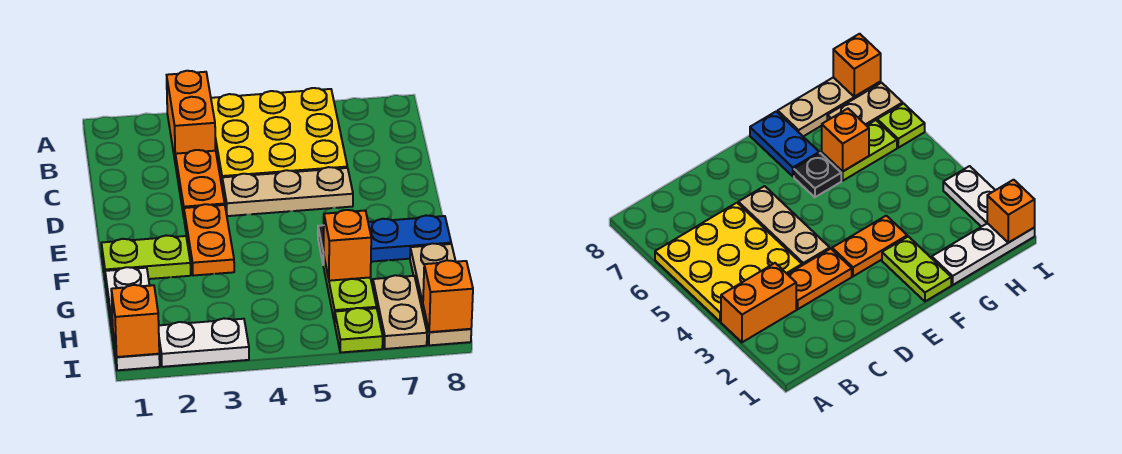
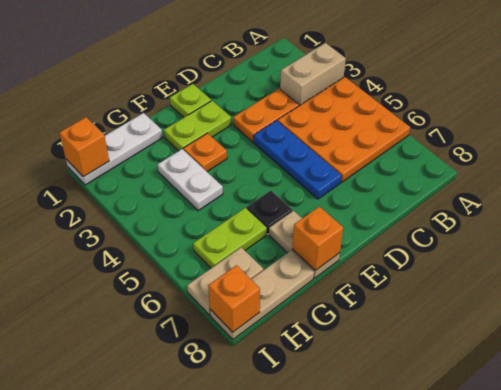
orange brick A3:B3 level 1 -> tan brick A3:B3 level 1
yellow plate A4:C6 level 1 -> orange plate A4:C6 level 1
tan plate D4:D6 level 1 -> blue plate D4:D6 level 1
orange plate E3:F3 level 1 -> orange plate F3 level 1
lime plate F1:F2 level 1 -> lime plate E2:F2 level 1
blue plate F7:F8 level 1 -> tan plate F7:F8 level 1
orange brick G6 level 2 -> orange brick F8 level 2
white plate I2:I3 level 1 -> white plate G3:G4 level 1
lime plate I6 level 1 -> lime plate E1 level 1

